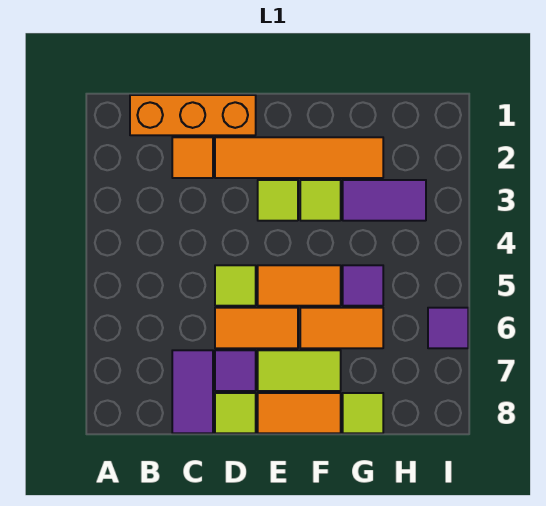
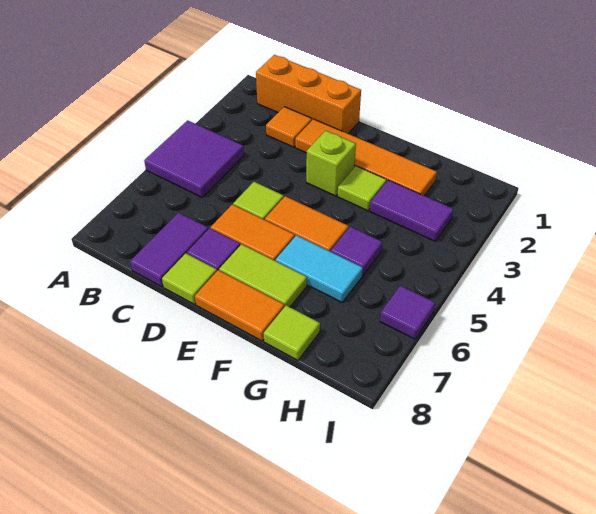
none -> purple tile A4:B5 level 1
lime tile E3 level 1 -> lime brick E3 level 1
orange tile F6:G6 level 1 -> cyan tile F6:G6 level 1

